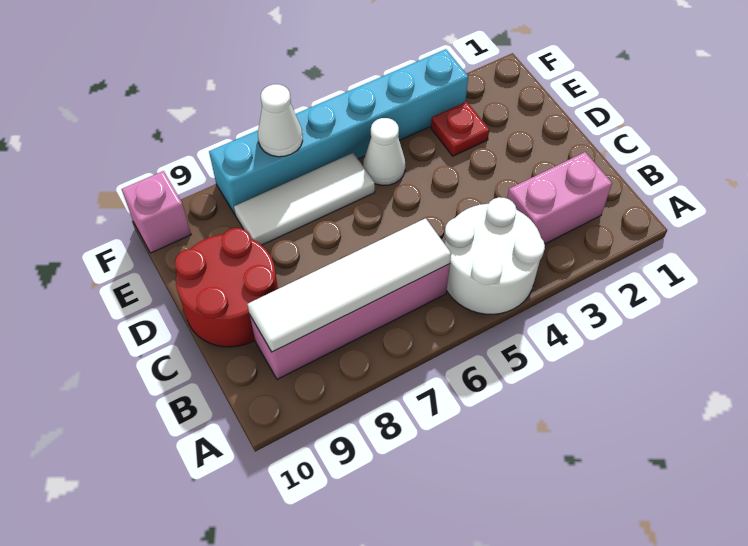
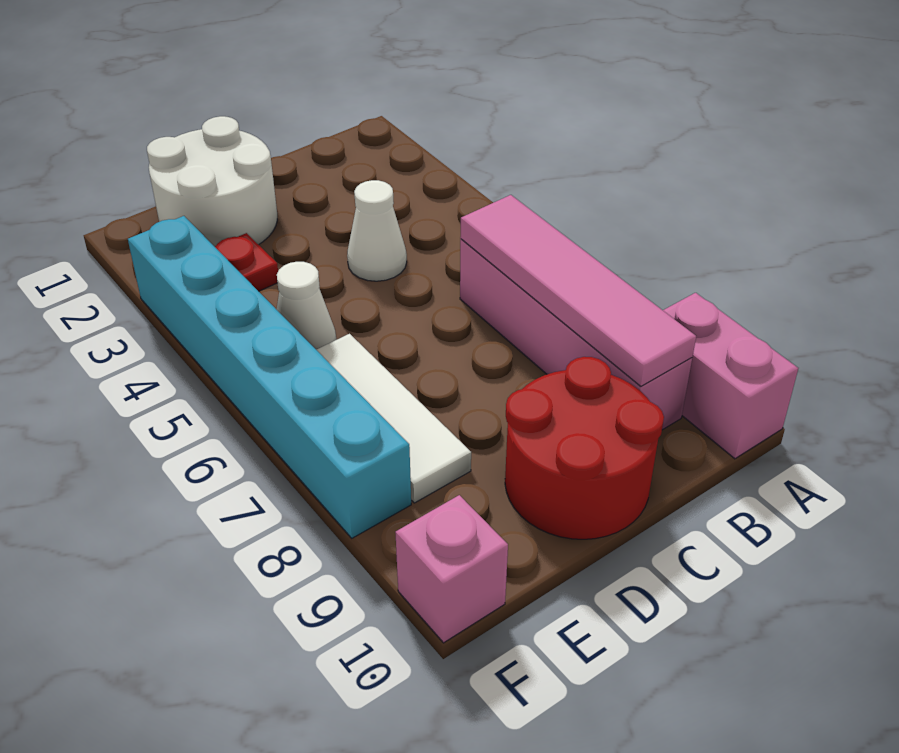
white round brick A4:B5 level 1 -> white round brick D1:E2 level 1
pink brick B2:B3 level 1 -> pink brick A9:A10 level 1
white tile B6:B9 level 2 -> pink tile B6:B9 level 2
white cone F7 level 2 -> white cone C4 level 1

